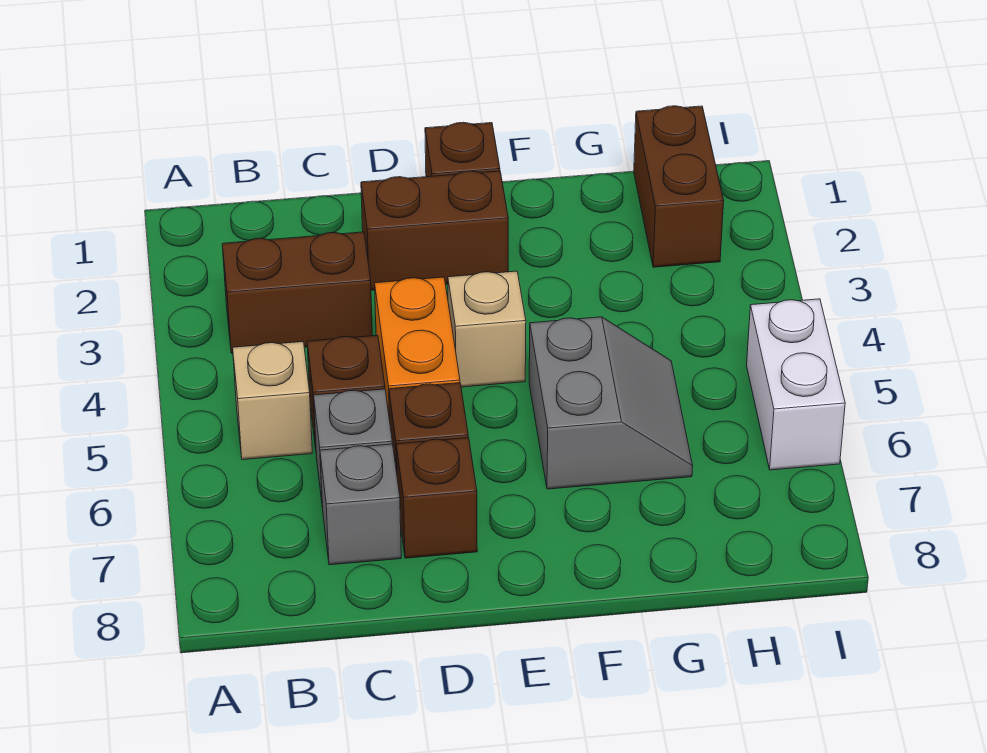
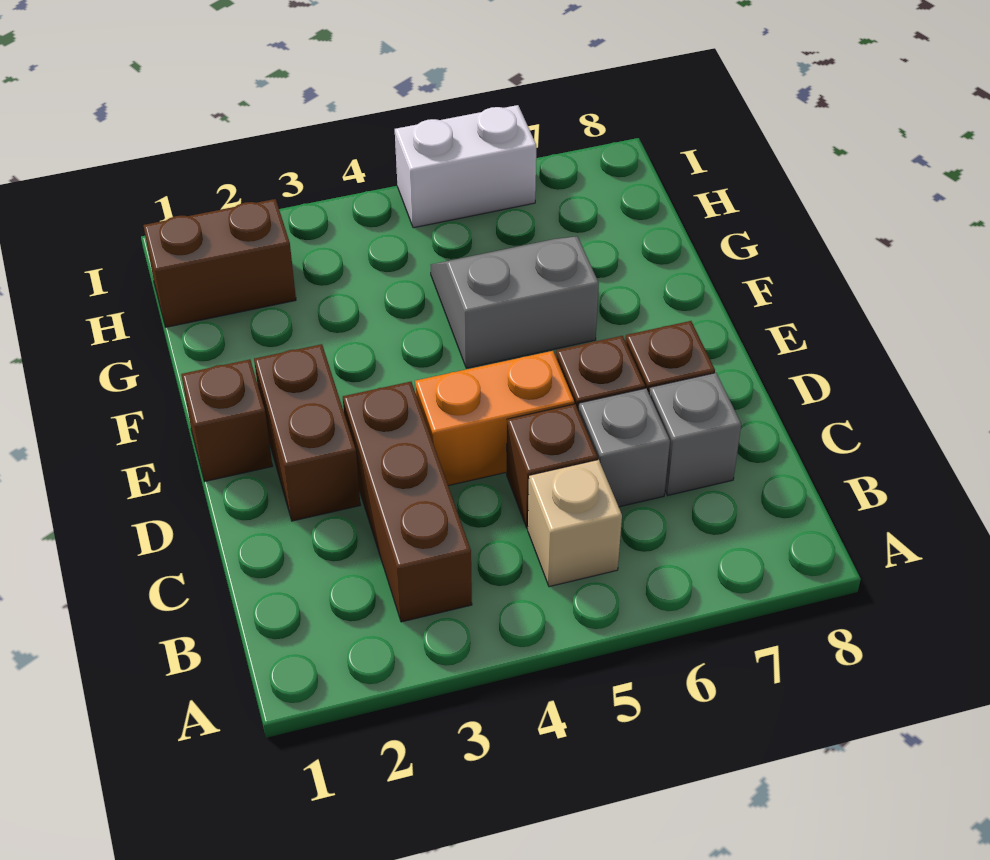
brown brick B3:C3 level 1 -> brown brick B3:D3 level 1
tan brick E4 level 1 -> none

